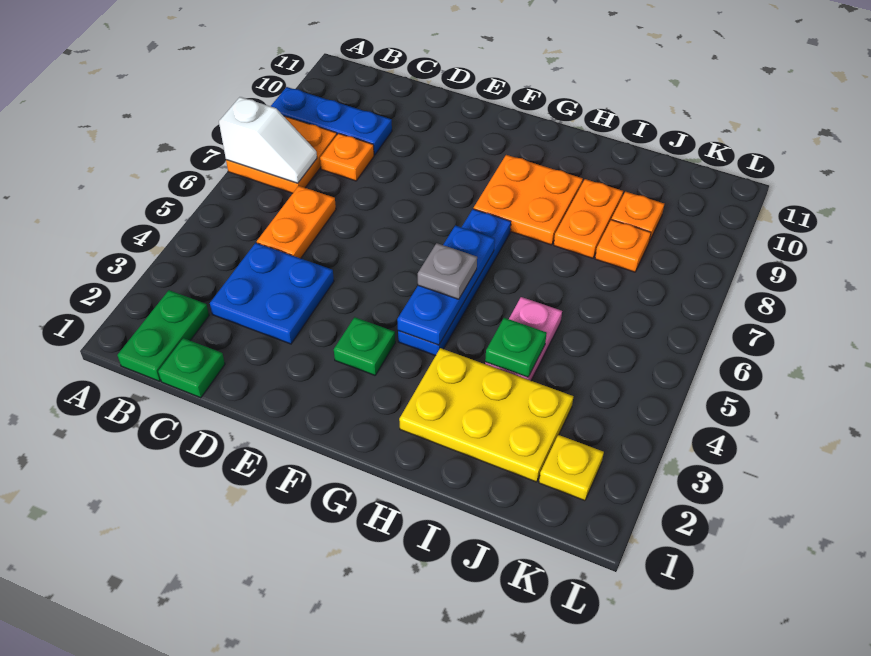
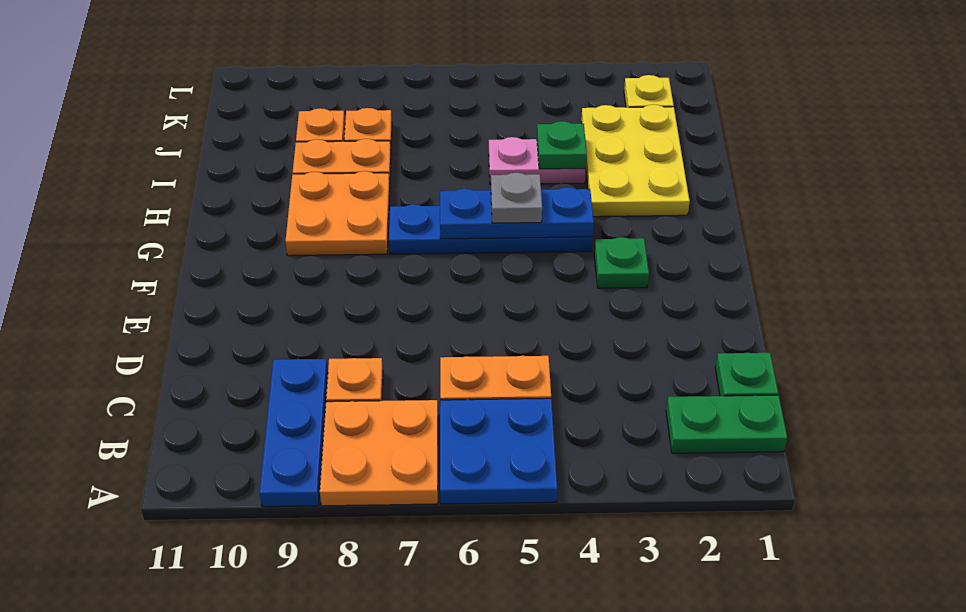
white slope A7:B7 level 2 top A -> none
blue plate C3:D4 level 1 -> blue plate A5:B6 level 1

